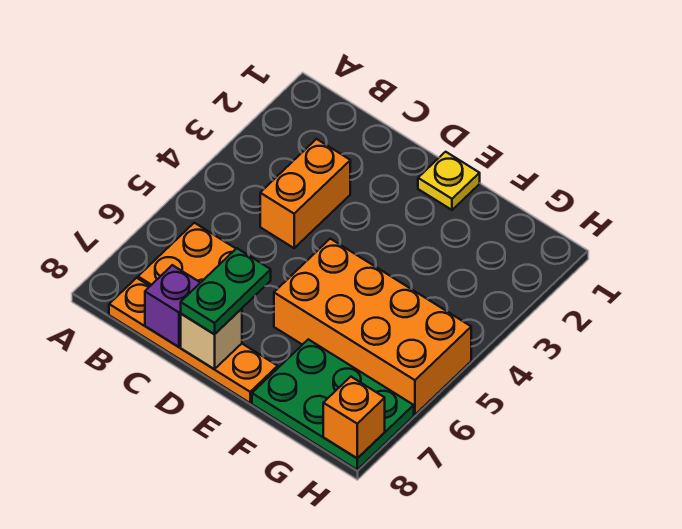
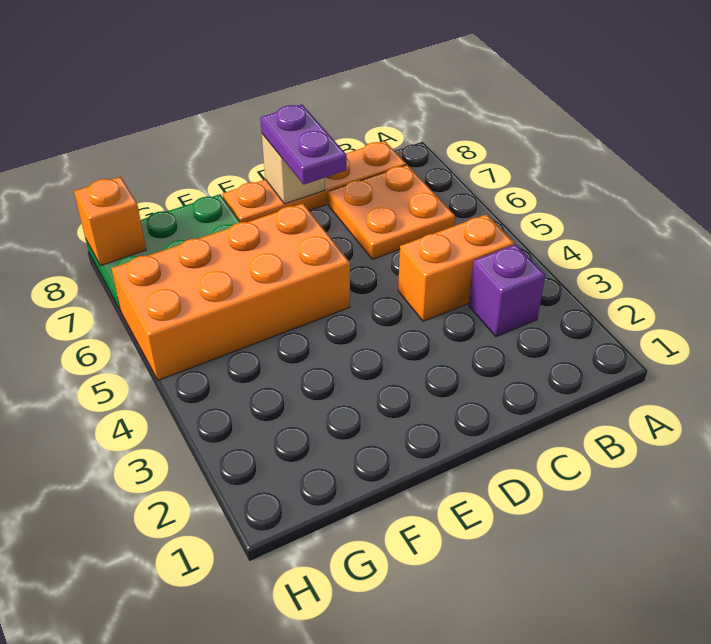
orange brick C3:C4 level 1 -> orange brick B4:C4 level 1
purple brick C8 level 2 -> purple brick B3 level 1
green plate D7:D8 level 3 -> purple plate D7:D8 level 3
yellow plate E1 level 1 -> none

